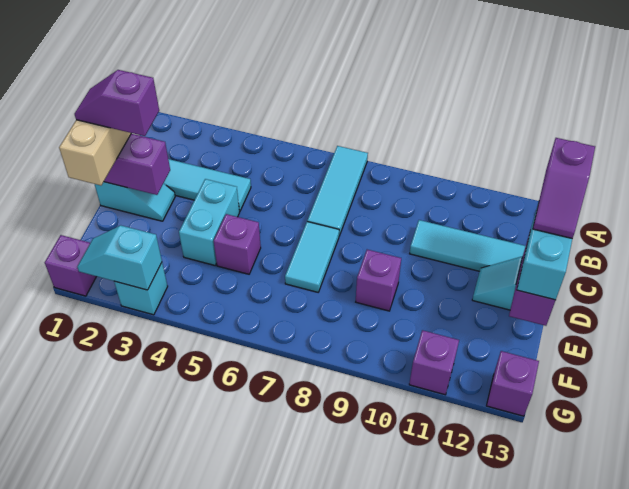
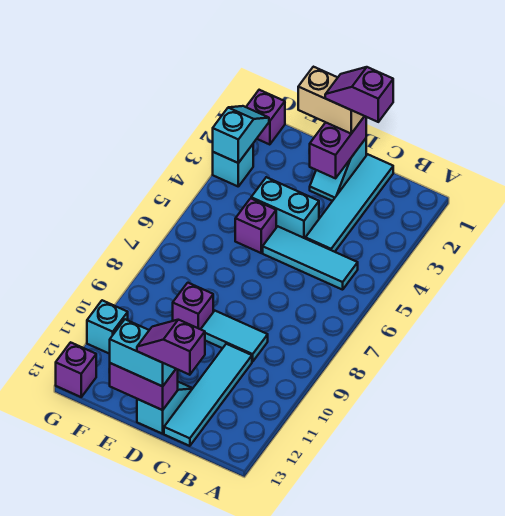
cyan tile A7:C7 level 1 -> cyan tile B5:D5 level 1
purple slope D1:D2 level 4 top 2 -> purple slope C1:D1 level 4 top C
cyan tile D7:E7 level 1 -> cyan tile C9:D9 level 1
purple brick G11 level 1 -> cyan brick G11 level 1

